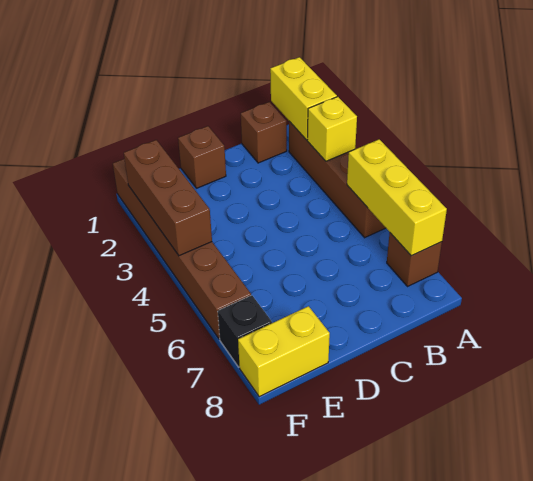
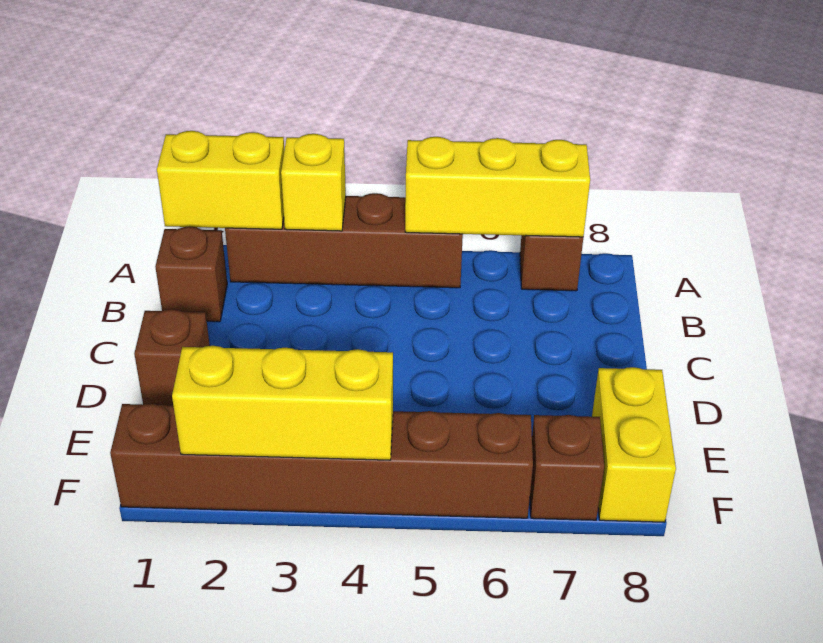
brown brick F2:F4 level 2 -> yellow brick F2:F4 level 2
black brick F7 level 1 -> brown brick F7 level 1

